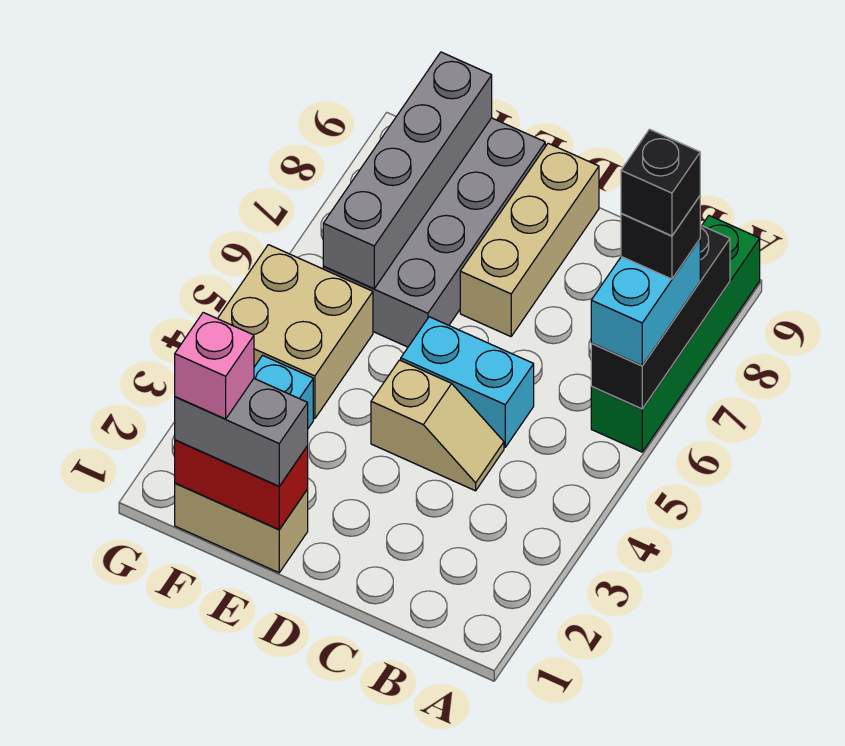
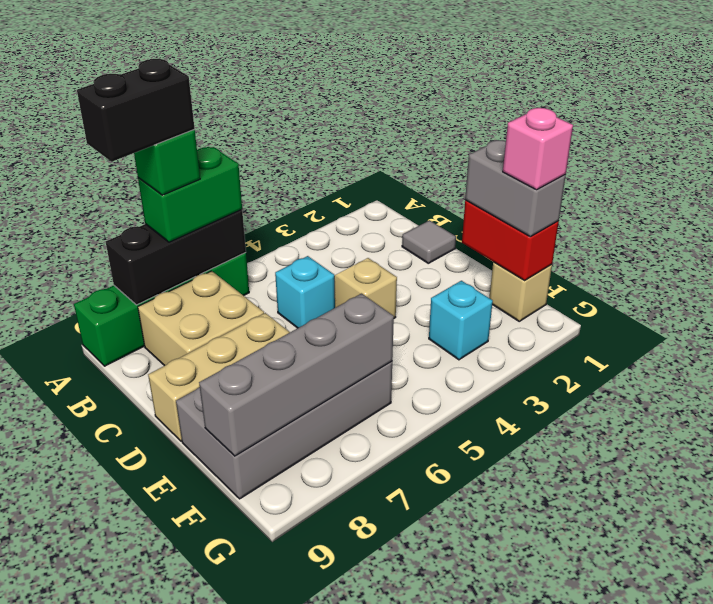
cyan brick A6:A7 level 3 -> green brick A6:A7 level 3
black brick A7 level 4 -> green brick A7 level 4
black brick A7 level 5 -> black brick A7:A8 level 5
none -> grey tile C1 level 1
cyan brick C5:D5 level 1 -> cyan brick C5 level 1
tan brick E1:F1 level 1 -> tan brick F1 level 1
tan brick F4:G5 level 1 -> tan brick B7:C8 level 1

